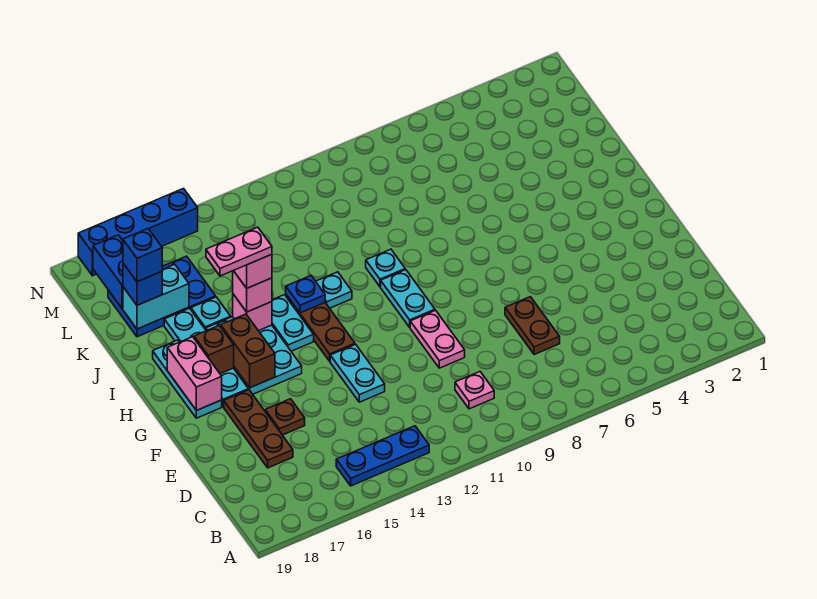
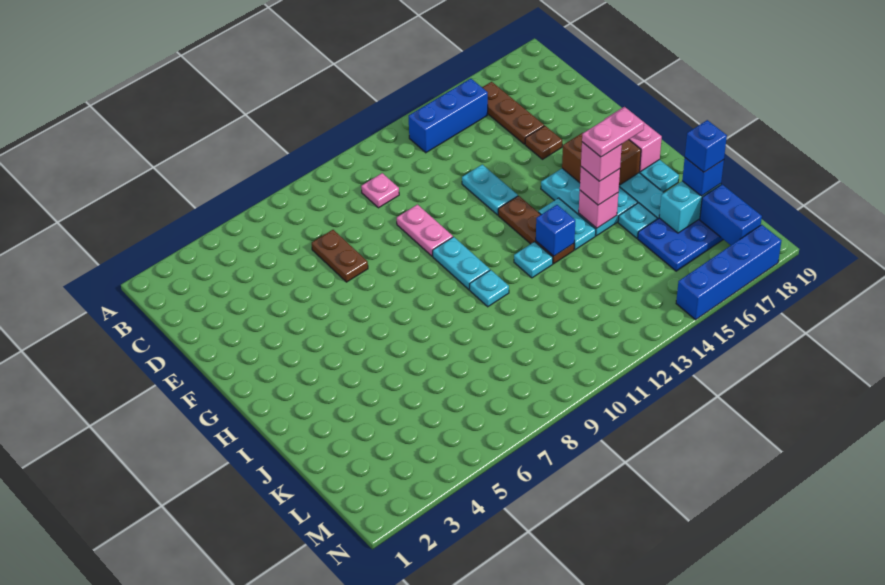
blue plate B13:B15 level 1 -> blue brick B13:B15 level 1
brown plate D17:F17 level 1 -> brown plate B16:D16 level 1
blue plate I13 level 2 -> blue brick I13 level 2

